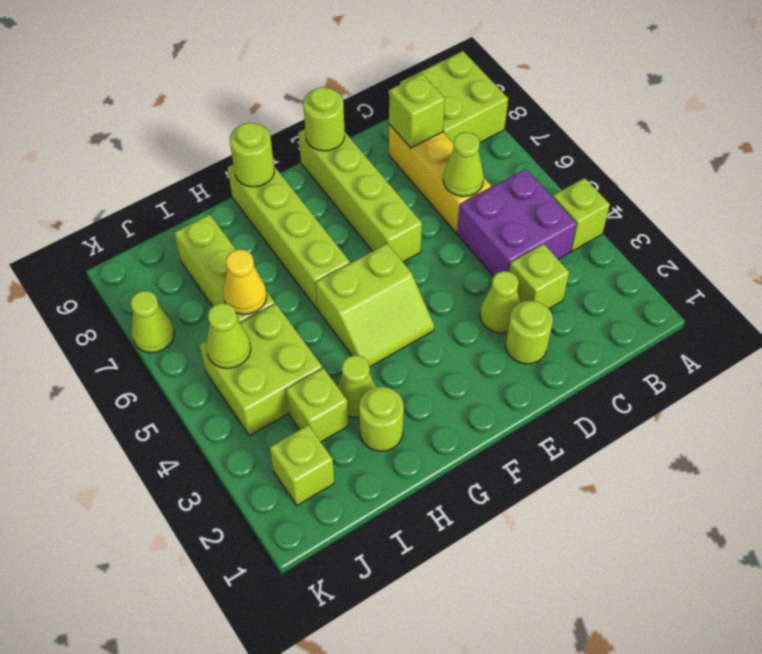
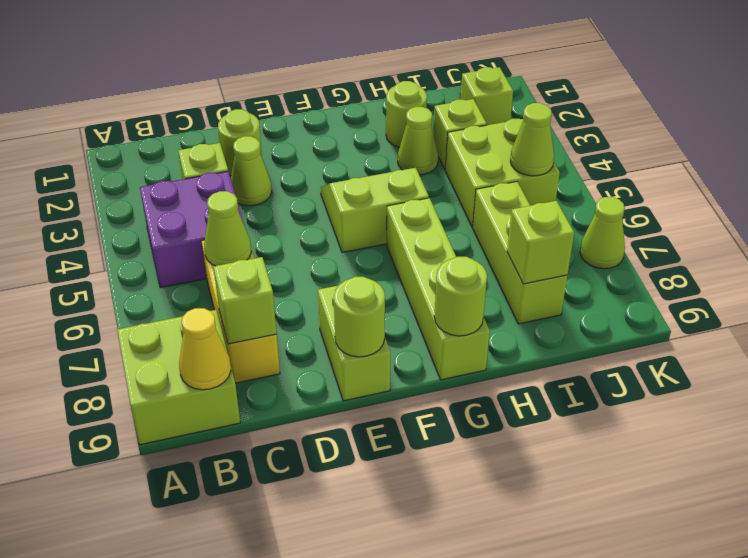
lime brick A4 level 1 -> lime brick I8 level 2
lime brick E6:E9 level 1 -> lime brick E8:E9 level 1
yellow cone I6 level 2 -> yellow cone B9 level 2

